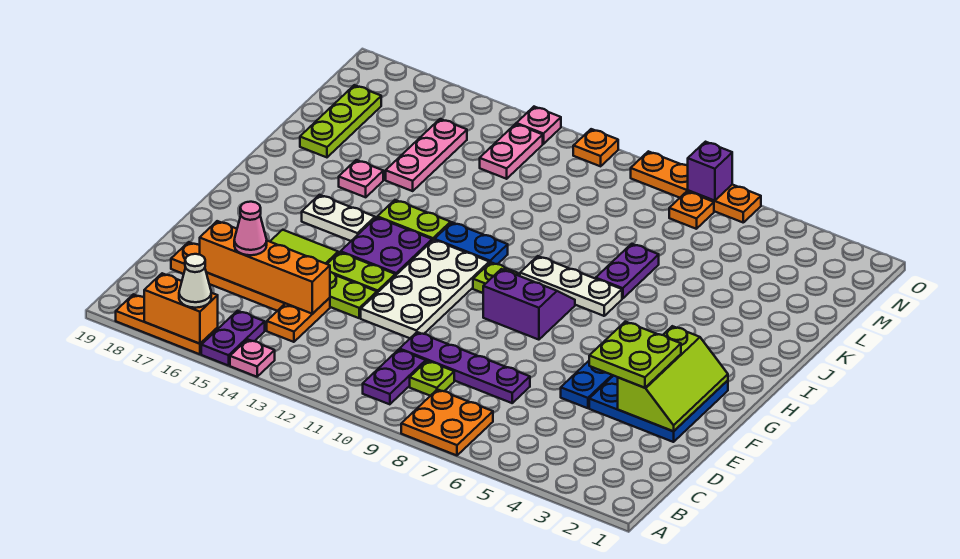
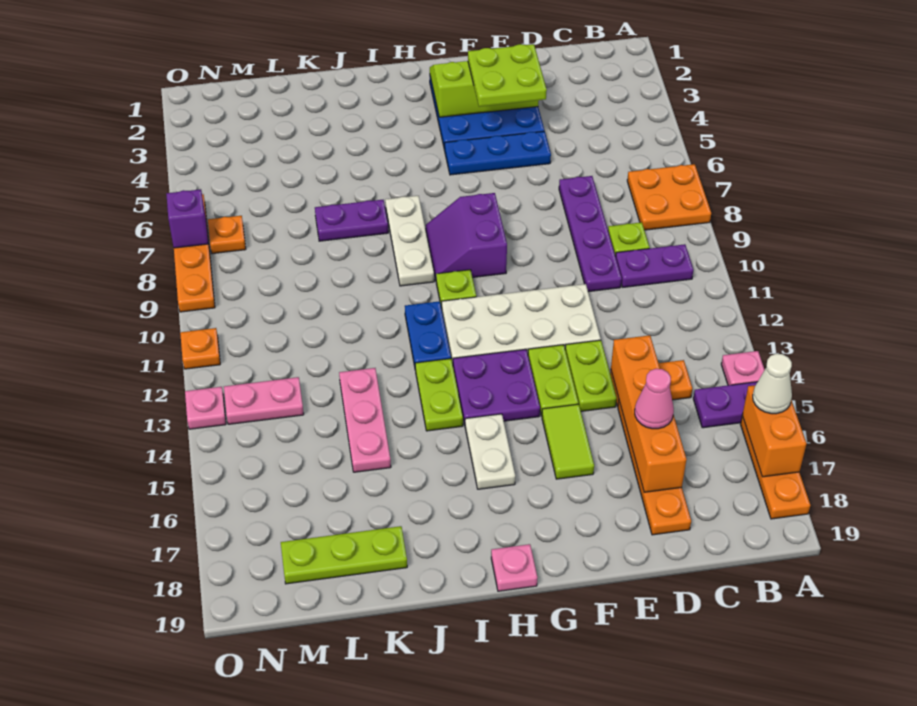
pink plate J16 level 1 -> pink plate H19 level 1
pink plate K15:M15 level 1 -> pink plate K13:K15 level 1

